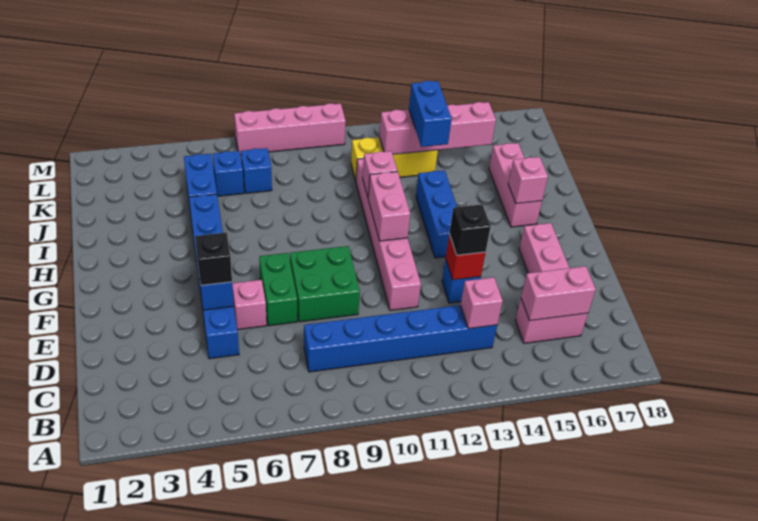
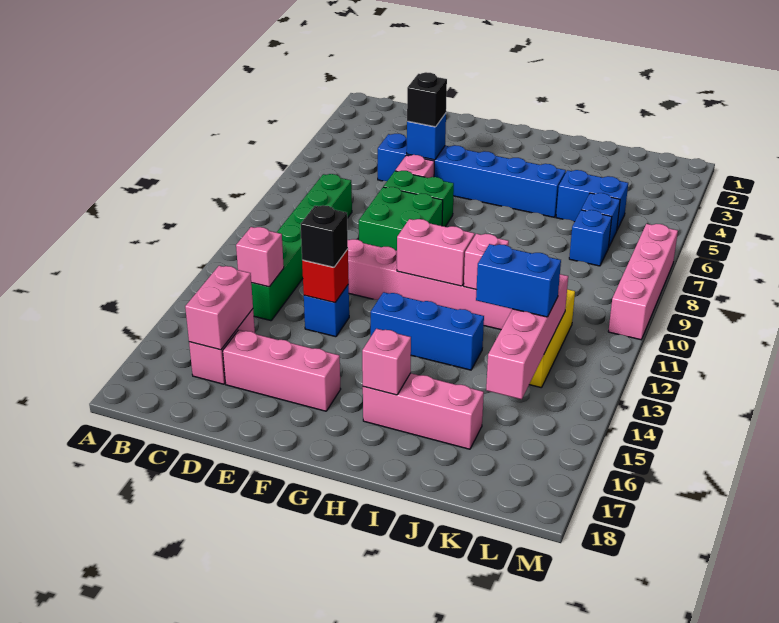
blue brick C8:C13 level 1 -> green brick C8:C13 level 1

